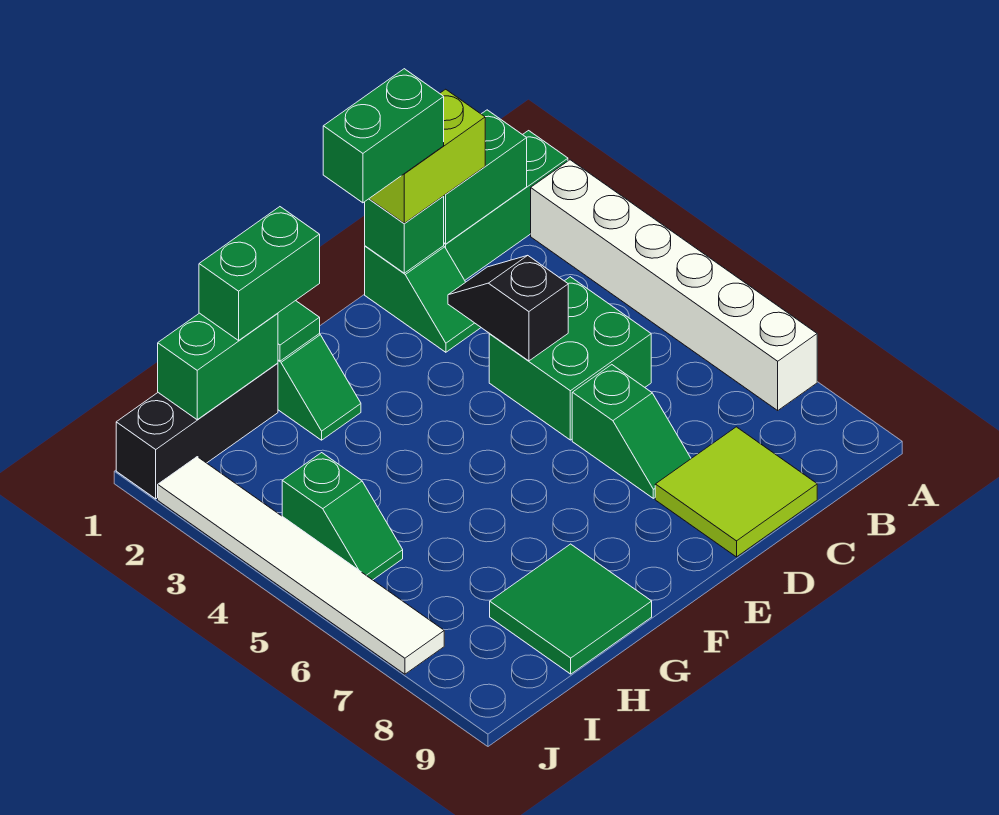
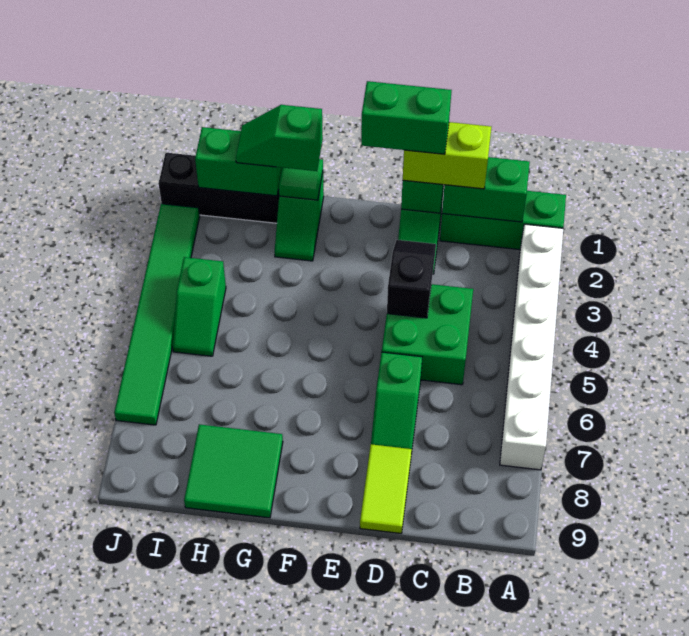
lime tile C8:D9 level 1 -> lime tile D8:D9 level 1
green brick G1:H1 level 3 -> green slope G1:H1 level 3 top G
white tile J2:J7 level 1 -> green tile J2:J7 level 1

